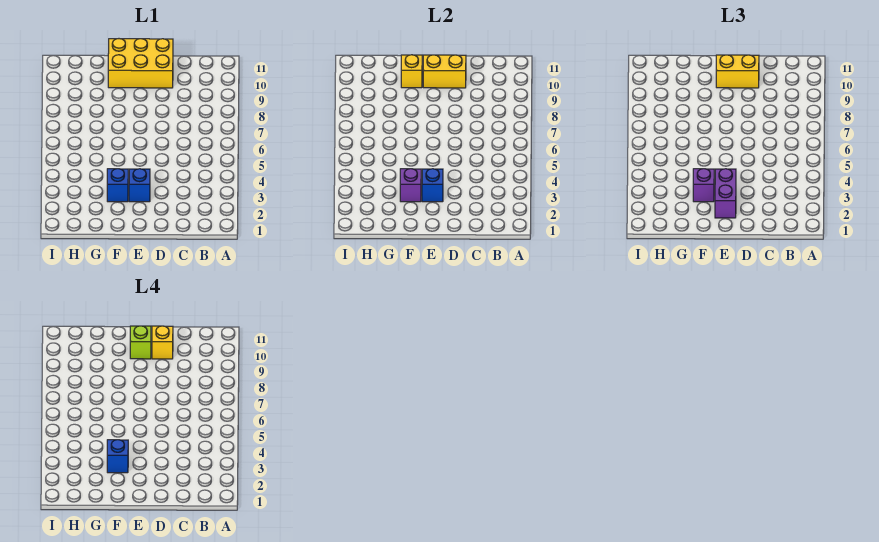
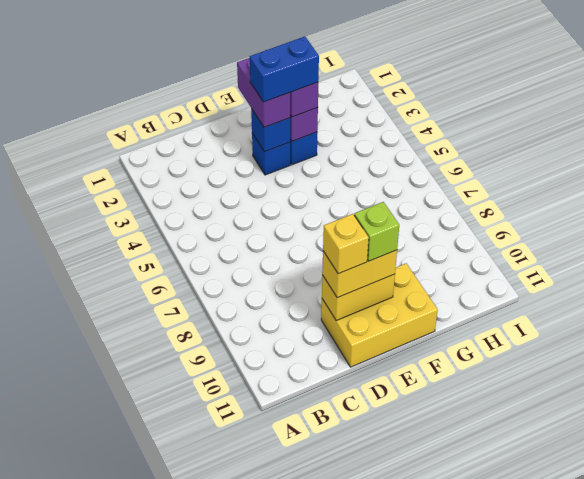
blue brick F3 level 4 -> blue brick E3:F3 level 4
yellow brick F10 level 2 -> none

